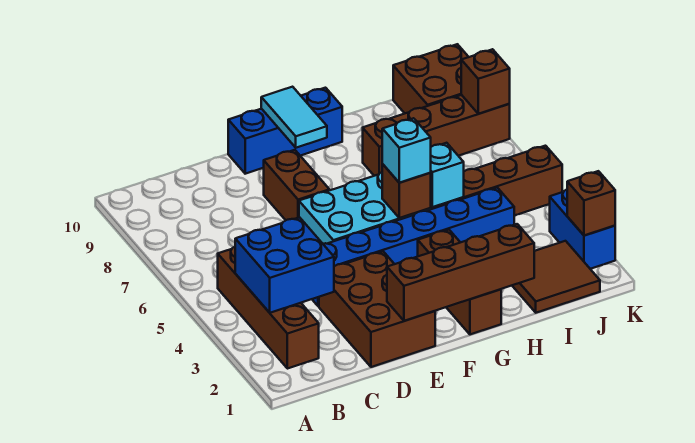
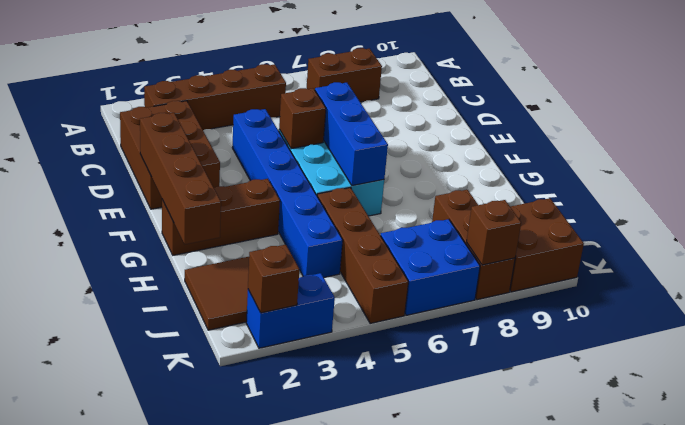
blue brick B3:C4 level 2 -> blue brick J6:K7 level 1
brown brick D1:E3 level 1 -> brown brick C1:E2 level 1
brown brick E7:E8 level 1 -> brown brick B7:B8 level 1
blue brick E10:G10 level 1 -> blue brick E6:G6 level 2
cyan tile F9:F10 level 2 -> none
brown brick G5 level 2 -> brown brick E5 level 2
cyan brick G5 level 3 -> none
cyan brick H5 level 2 -> none
brown brick H8:K8 level 1 -> brown brick I8:K8 level 1

